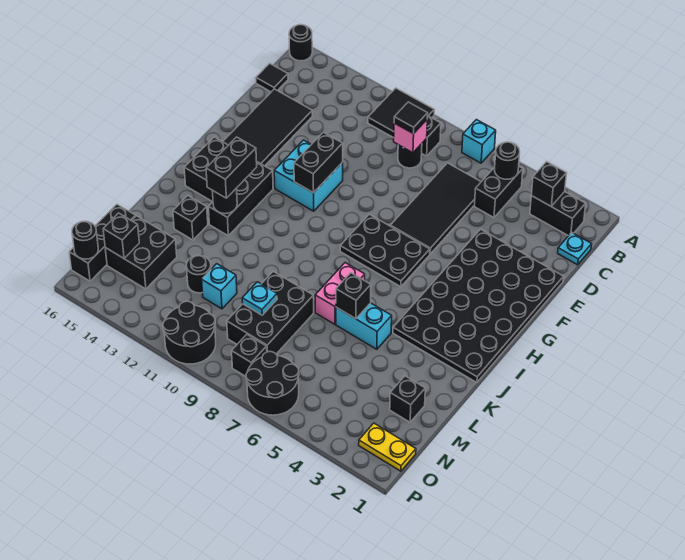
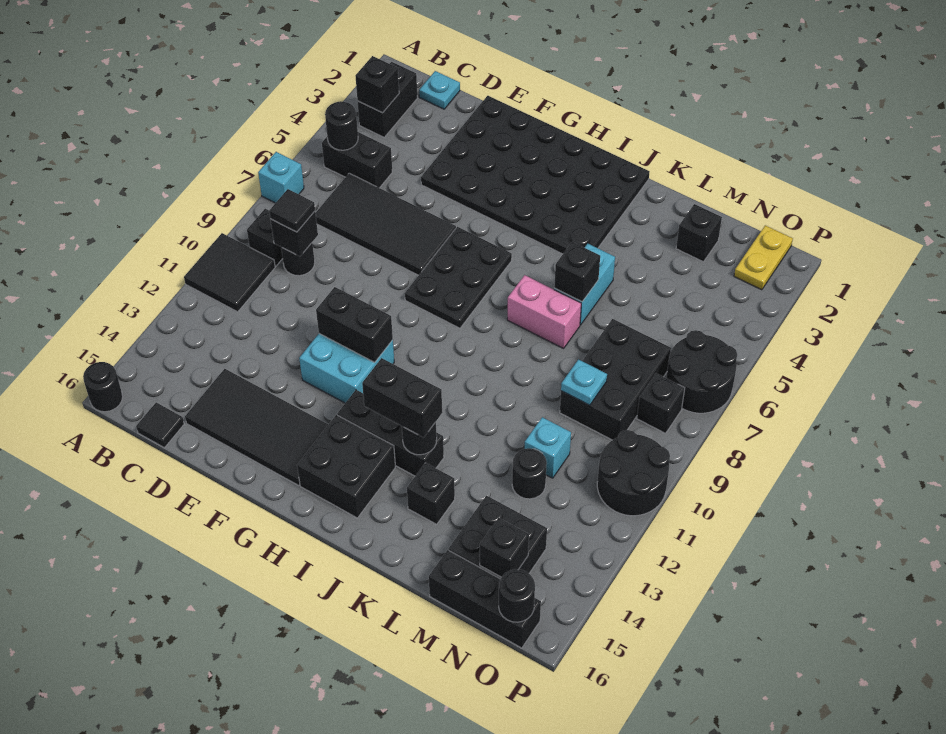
pink brick C9 level 2 -> black brick C9 level 2
black brick L8:N9 level 1 -> black brick M7:N9 level 1

